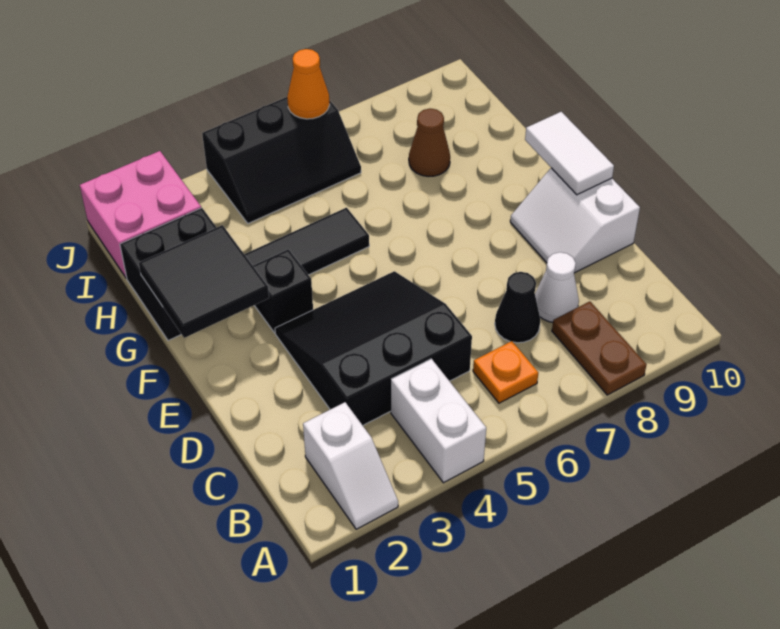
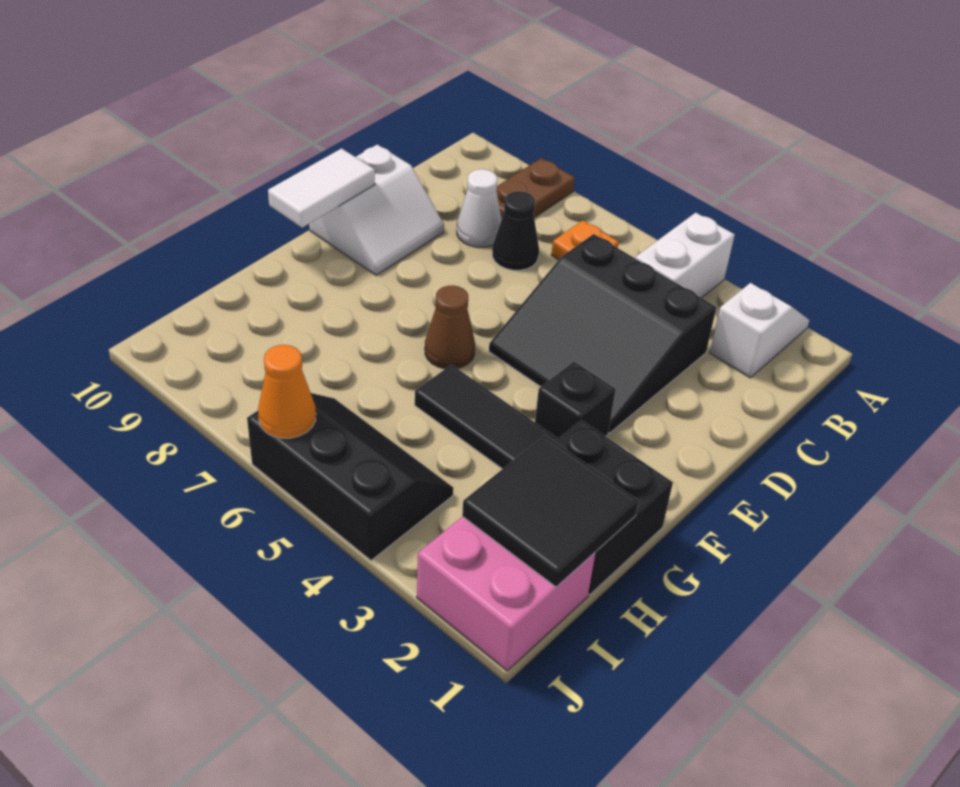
black tile F1:G2 level 2 -> black tile H1:I2 level 2
brown cone H8 level 1 -> brown cone F6 level 1

